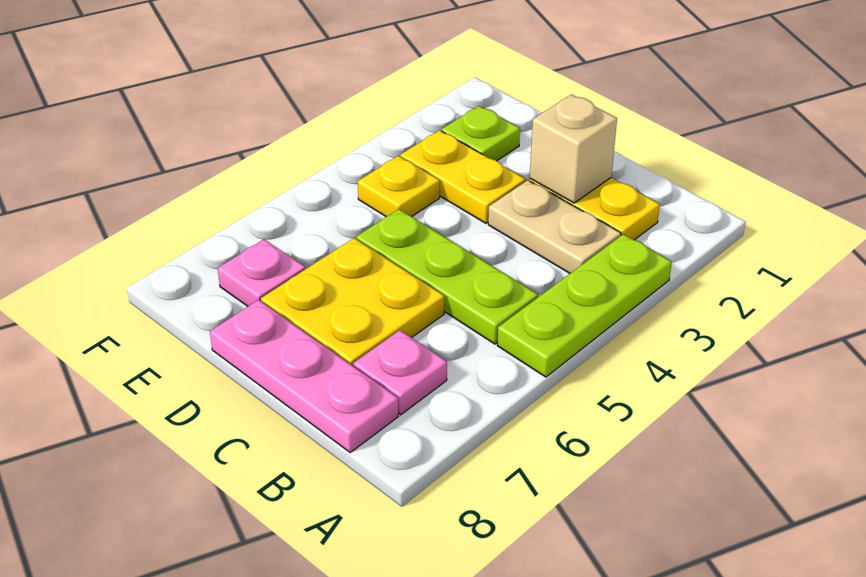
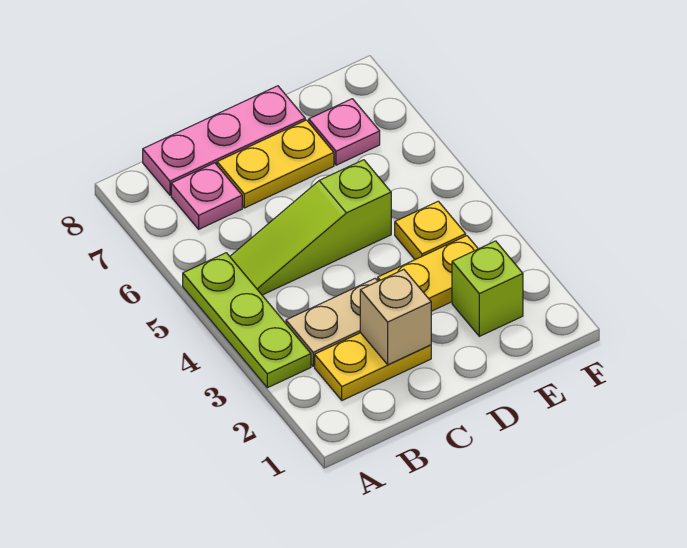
lime plate B5:D5 level 1 -> lime slope B5:D5 level 1 top D
yellow plate C6:D7 level 1 -> yellow plate C7:D7 level 1
lime plate E2 level 1 -> lime brick E2 level 1

